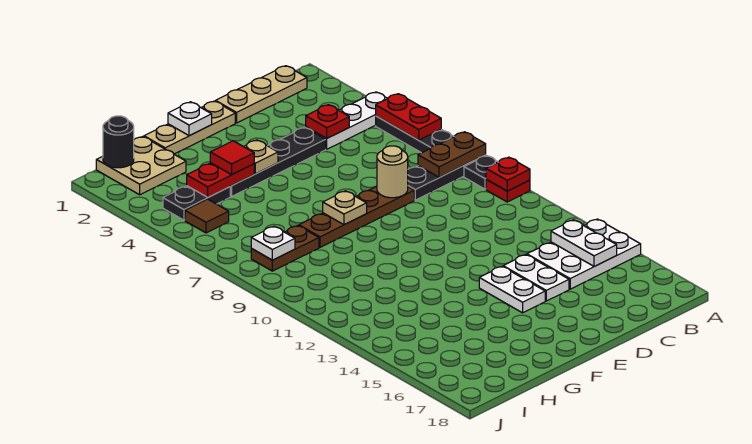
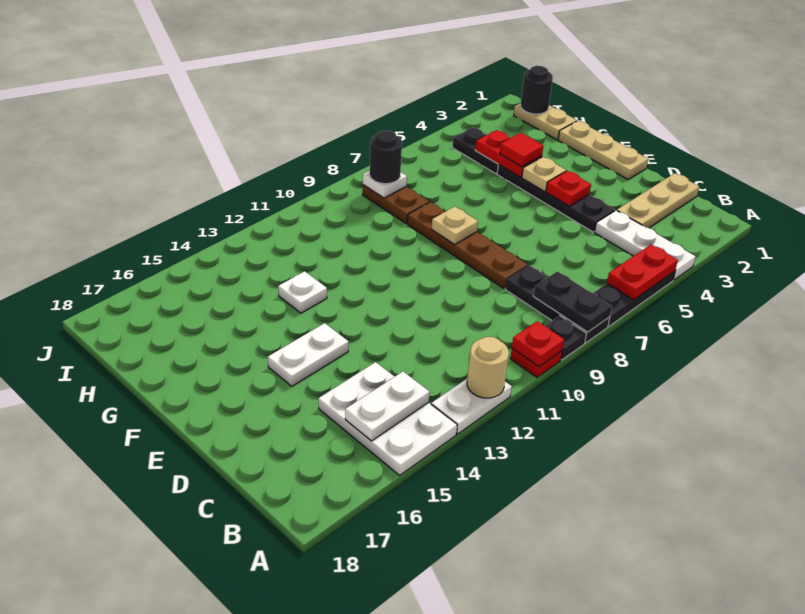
brown plate A8:B8 level 2 -> black plate A8:B8 level 2
tan plate B1:D1 level 1 -> tan plate C1:C3 level 1
red plate C4 level 2 -> red plate E4 level 2
tan round brick D8 level 2 -> tan round brick A12 level 2
white plate D14:D15 level 1 -> white plate A12:A13 level 1
white plate F1 level 2 -> white plate G13 level 1
tan plate H1:I2 level 1 -> tan plate H1:I1 level 1
brown tile I5 level 1 -> none
none -> black round brick I8 level 3

